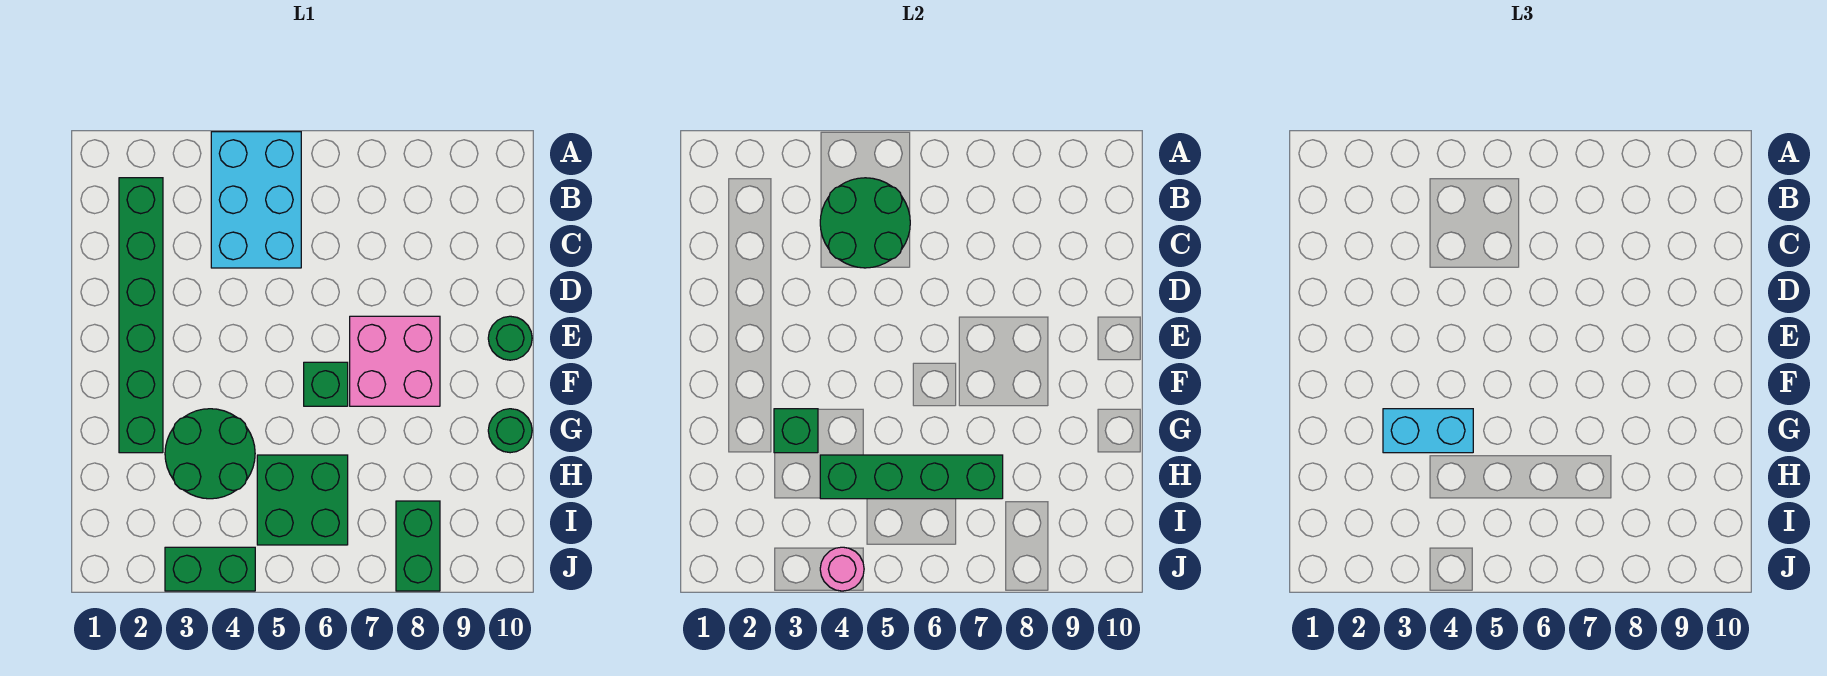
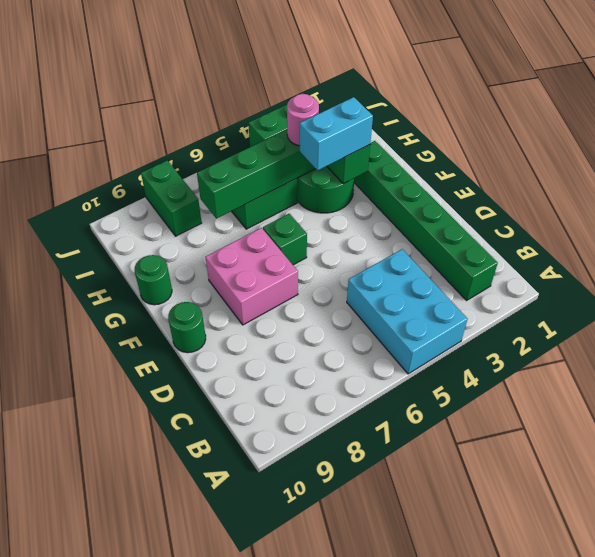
green round brick B4:C5 level 2 -> none
pink round brick J4 level 2 -> pink round brick H4 level 3

